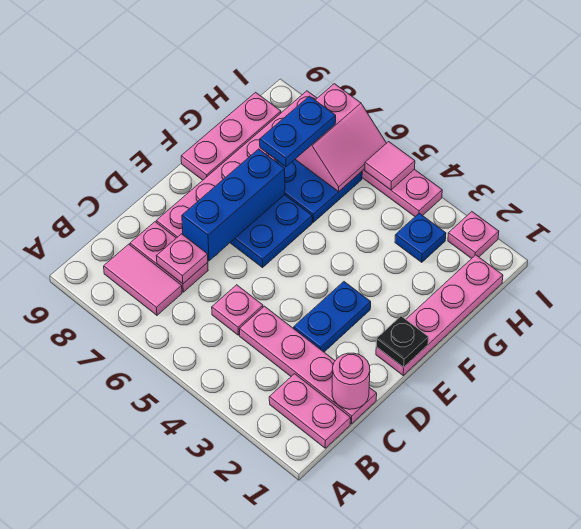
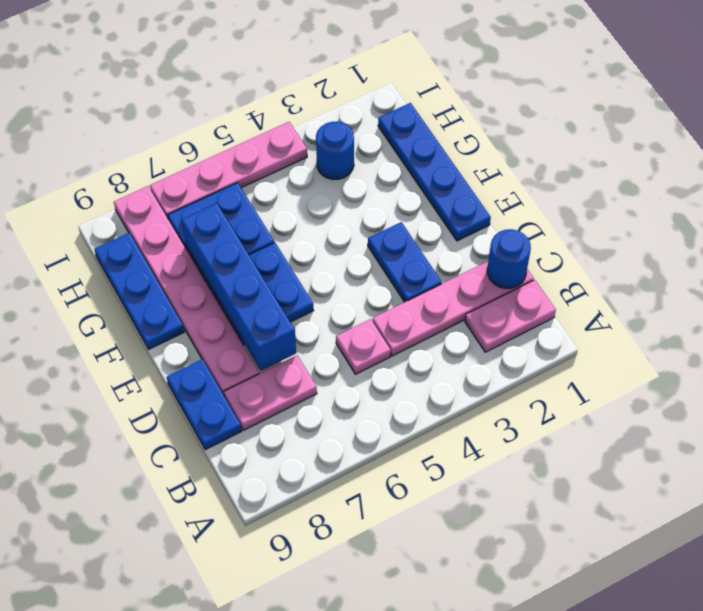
pink tile B7:B8 level 1 -> none
pink round brick C1 level 2 -> blue round brick C1 level 2
pink plate C7 level 2 -> none
blue brick D7:F7 level 2 -> blue brick D7:G7 level 2
pink plate E1:H1 level 1 -> blue plate E1:H1 level 1
black plate E1 level 2 -> none
pink plate F9:H9 level 1 -> blue plate F9:H9 level 1
blue plate G7:H7 level 3 -> blue plate C9:D9 level 1
blue plate H3 level 1 -> blue round brick H3 level 1
pink slope H6:I7 level 2 top 7 -> none
pink plate I2 level 1 -> none
pink tile I5 level 2 -> none

